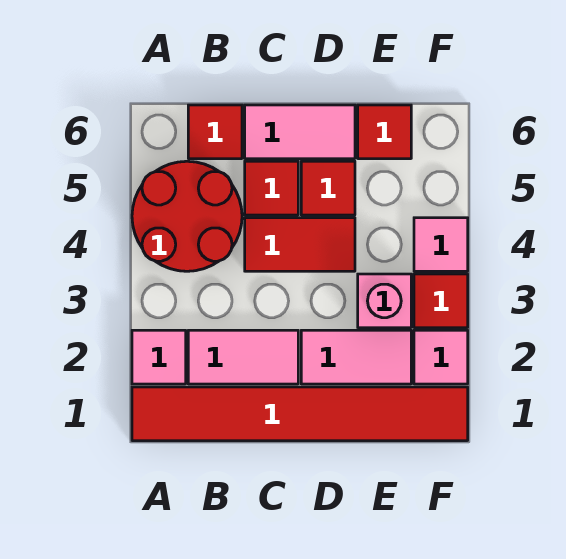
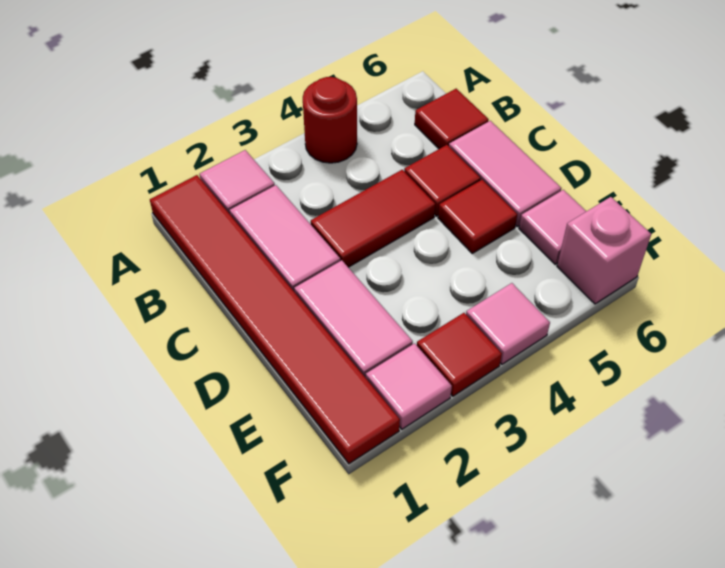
red round brick A4:B5 level 1 -> red round brick A4 level 1
red tile C4:D4 level 1 -> red tile C3:C4 level 1
pink brick E3 level 1 -> pink brick F6 level 1
red tile E6 level 1 -> pink tile E6 level 1

